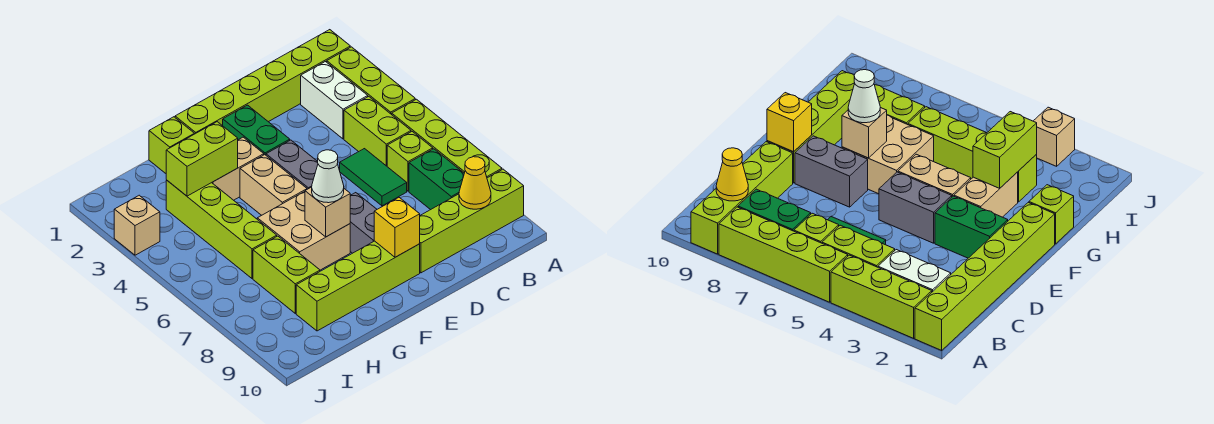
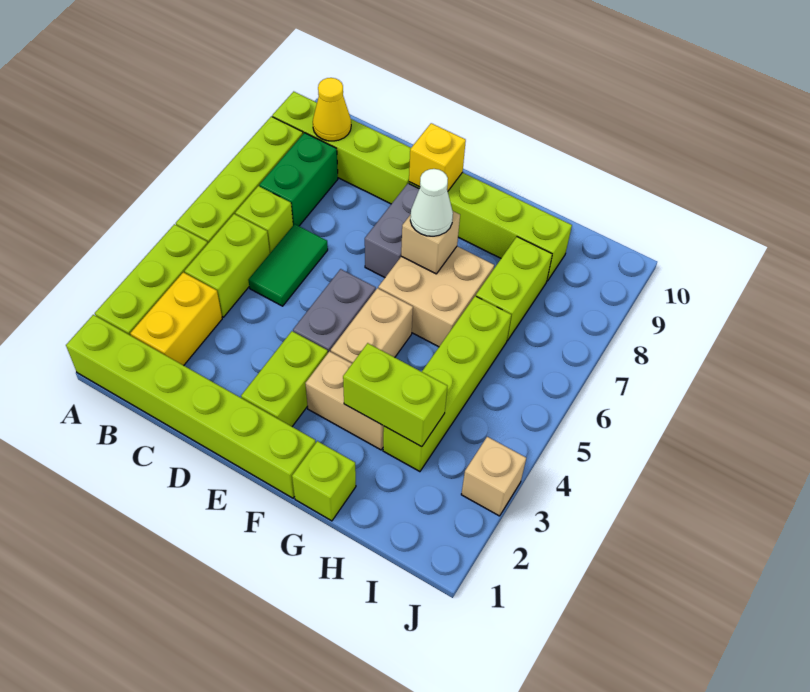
white brick B2:B3 level 1 -> yellow brick B2:B3 level 1
green brick E2:E3 level 1 -> lime brick E2:E3 level 1

